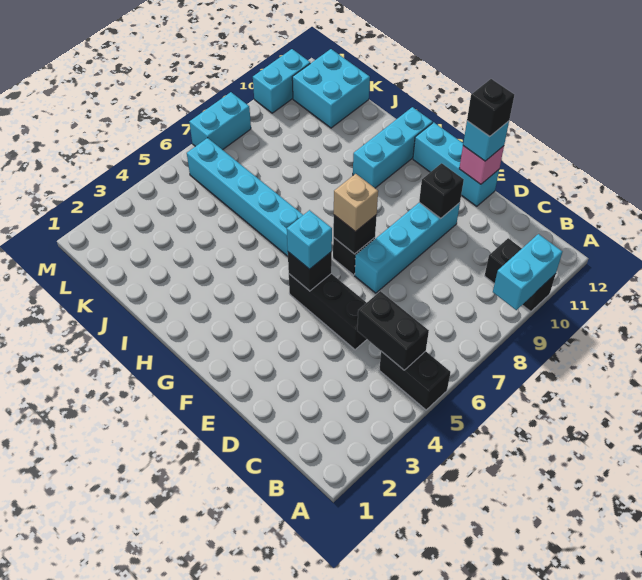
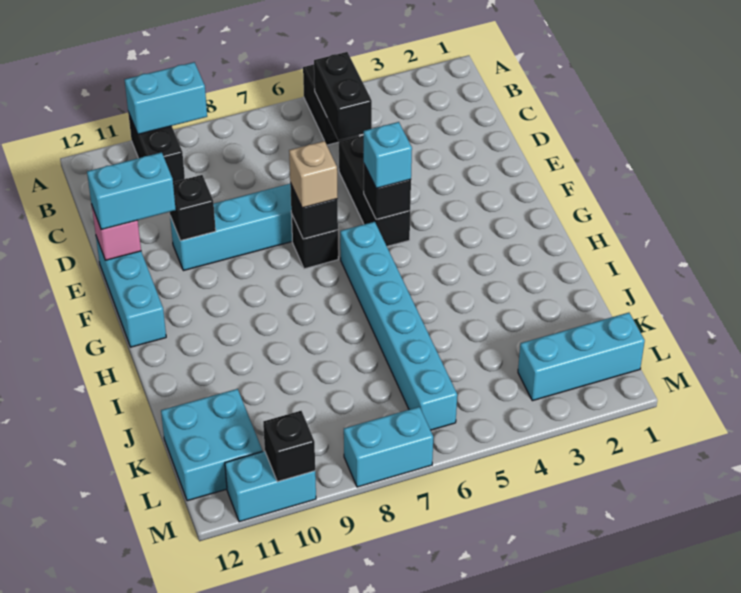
cyan brick E12 level 3 -> cyan brick E11:E12 level 3
black brick E12 level 4 -> black brick M10 level 2
cyan brick H10:H12 level 1 -> cyan brick L1:L3 level 1

